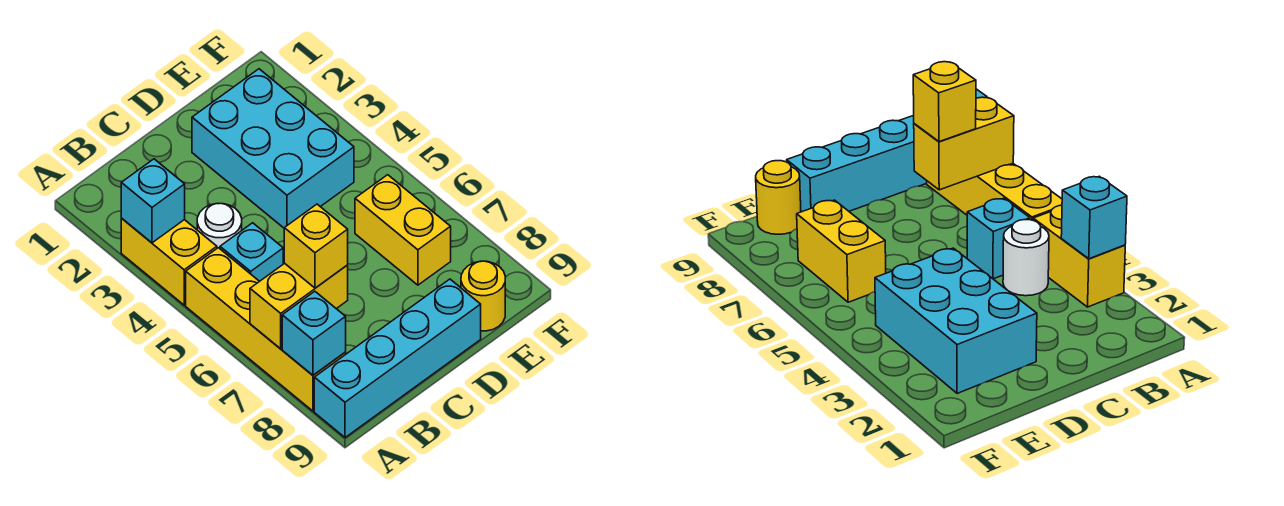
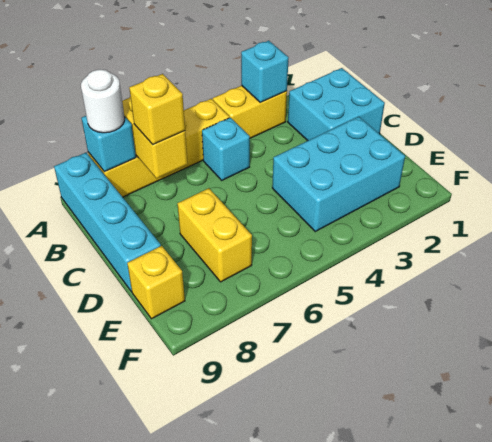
none -> cyan brick B1:C2 level 1
white round brick B4 level 1 -> white round brick A8 level 3
yellow brick E6:E7 level 1 -> yellow brick D7:E7 level 1
yellow round brick E9 level 1 -> yellow brick E9 level 1

